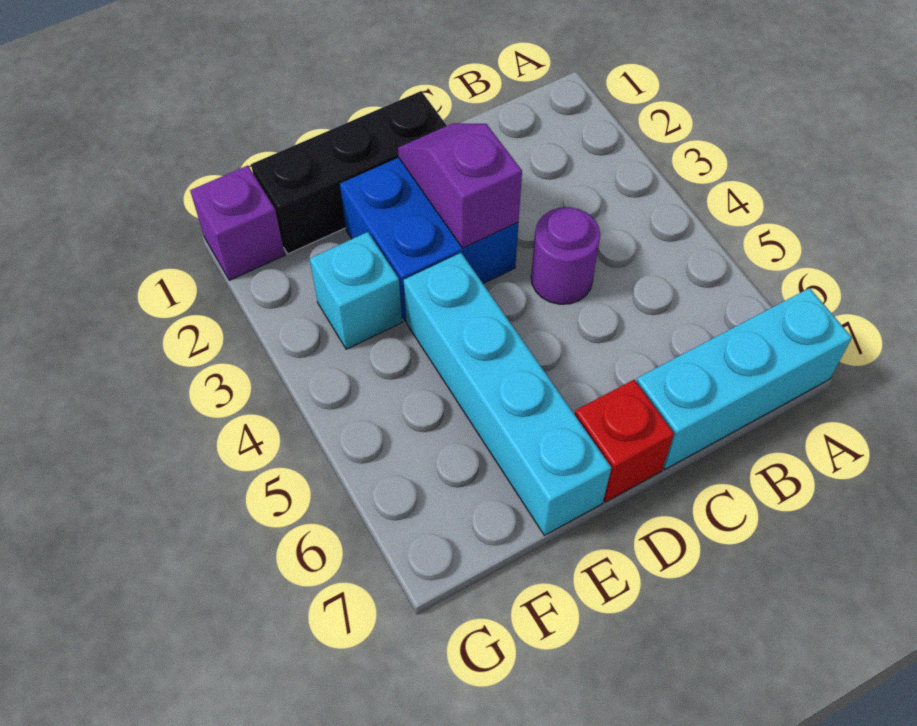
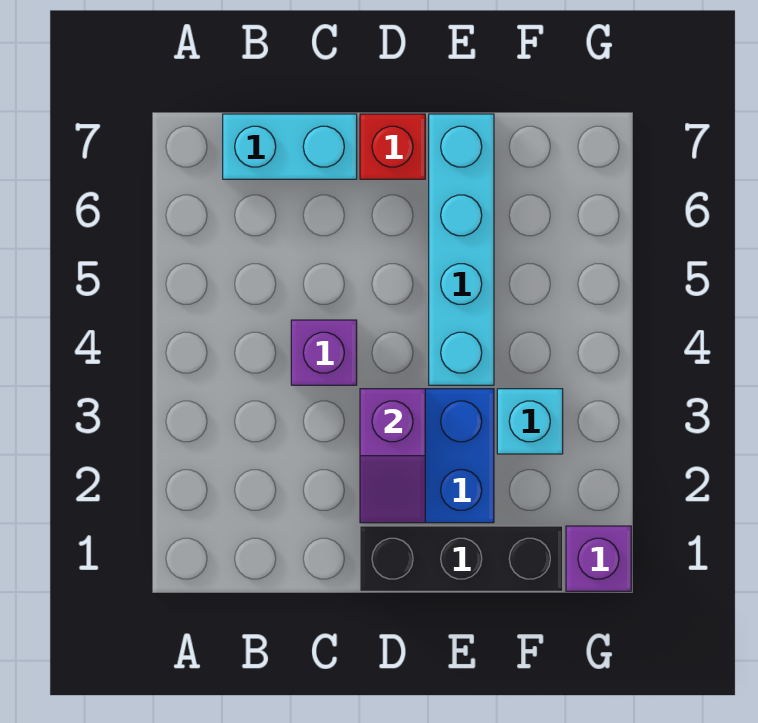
cyan brick A7:C7 level 1 -> cyan brick B7:C7 level 1
purple round brick C4 level 1 -> purple brick C4 level 1

